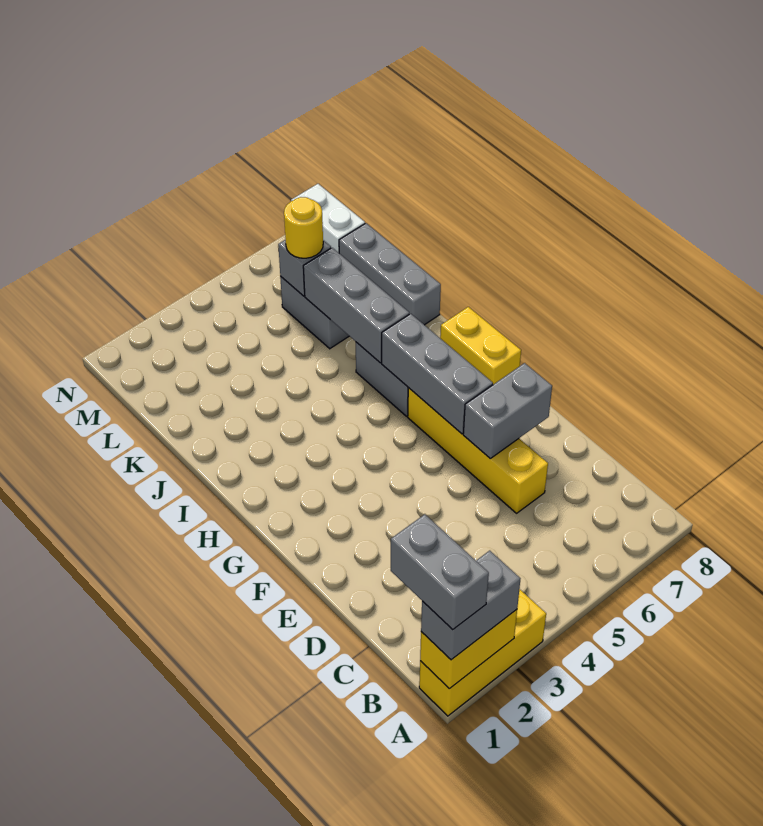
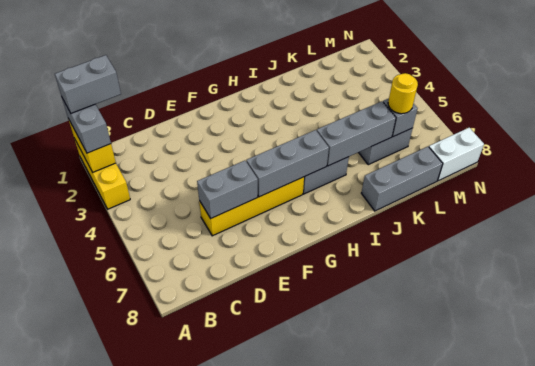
grey brick E6:E7 level 2 -> grey brick D6:E6 level 2
yellow brick G8:H8 level 1 -> none

